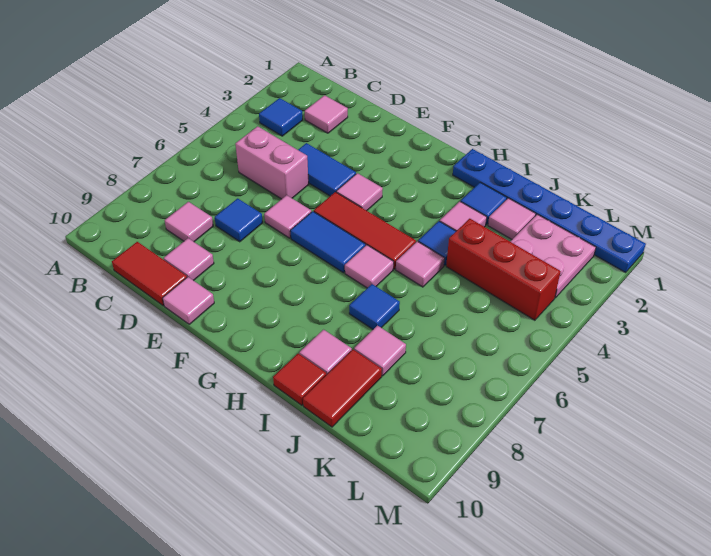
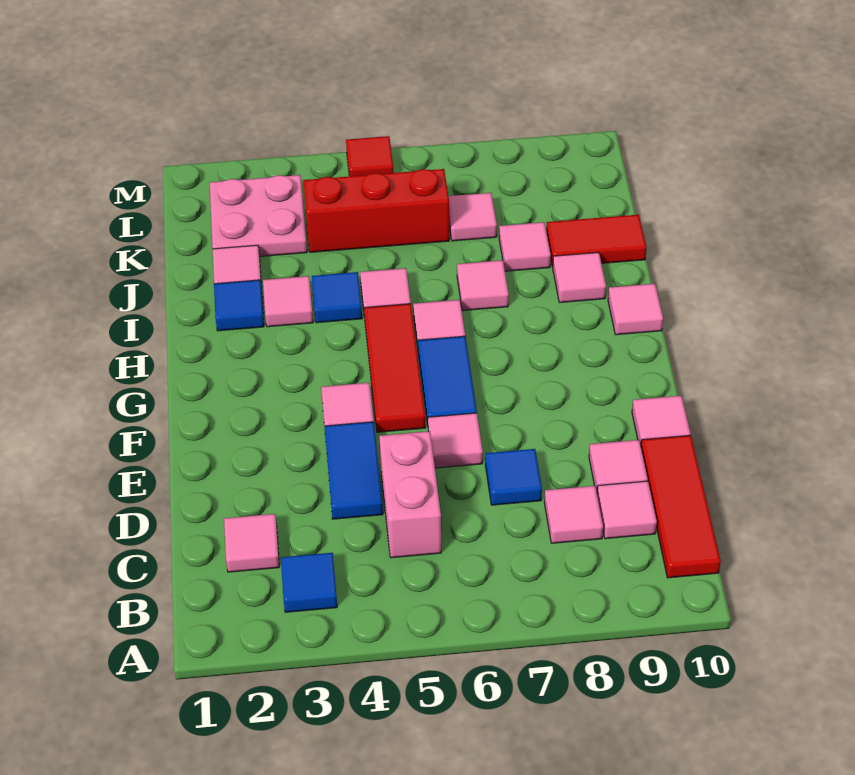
none -> pink tile C9 level 1
red tile C10:D10 level 1 -> red tile B10:D10 level 1
blue plate H1:M1 level 1 -> none
none -> pink tile H10 level 1
blue tile I7 level 1 -> pink tile I7 level 1
red tile I10 level 1 -> red tile M5 level 1
red brick J4:L4 level 1 -> red brick K4:K6 level 1
none -> pink tile K7 level 1

